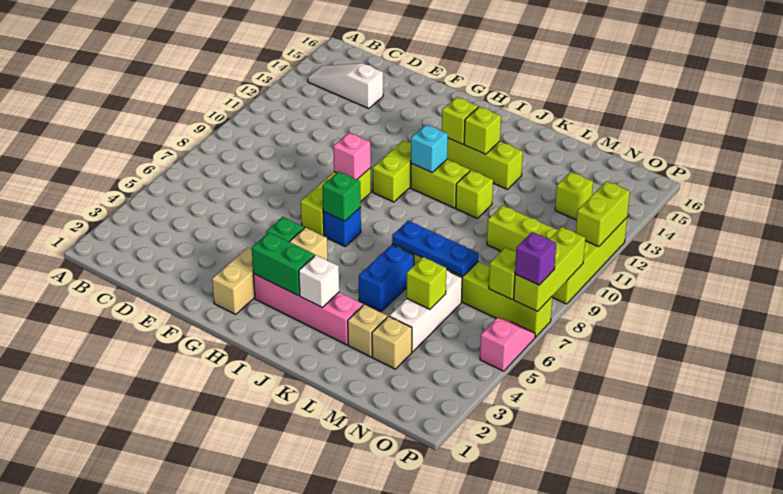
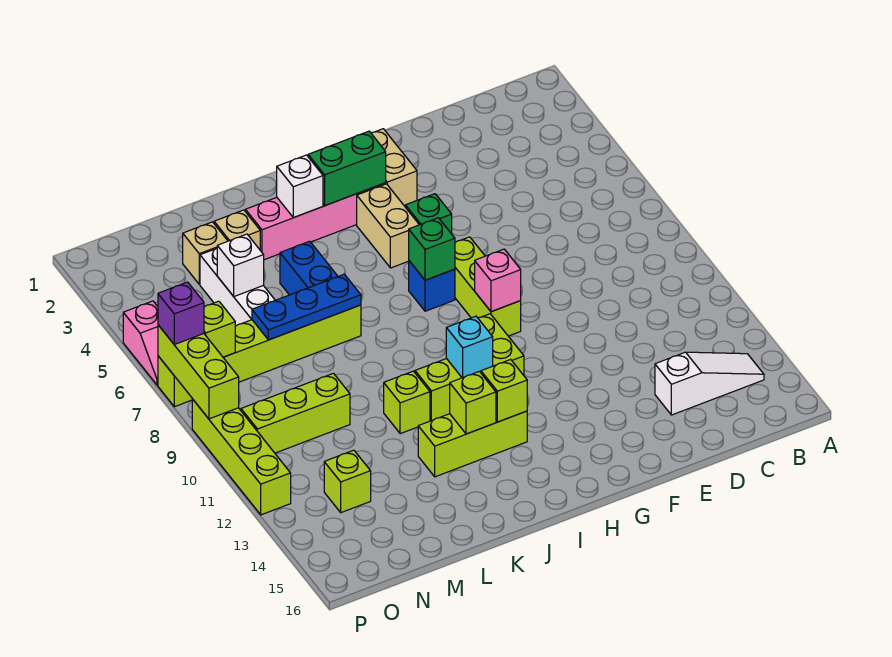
lime brick M5 level 2 -> white brick M5 level 2
lime brick P11:P12 level 2 -> none

